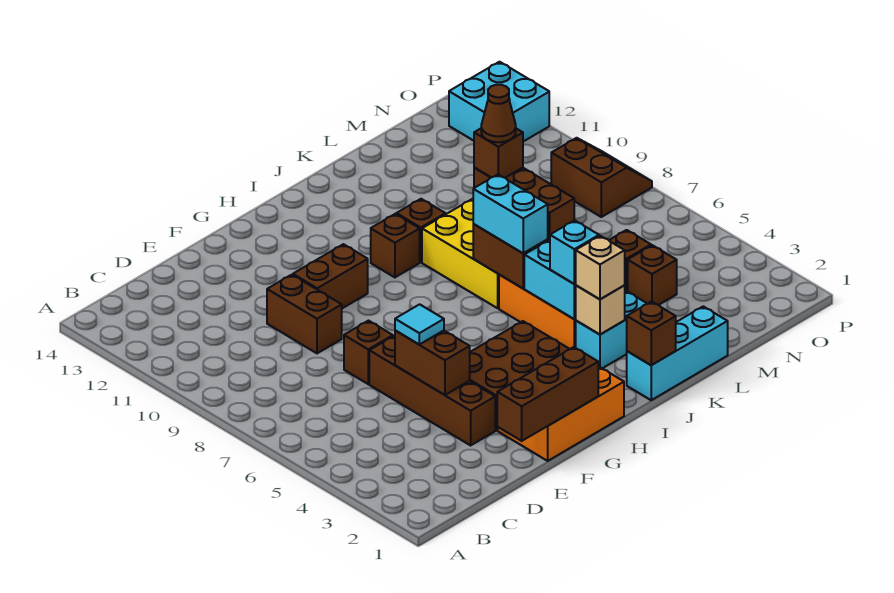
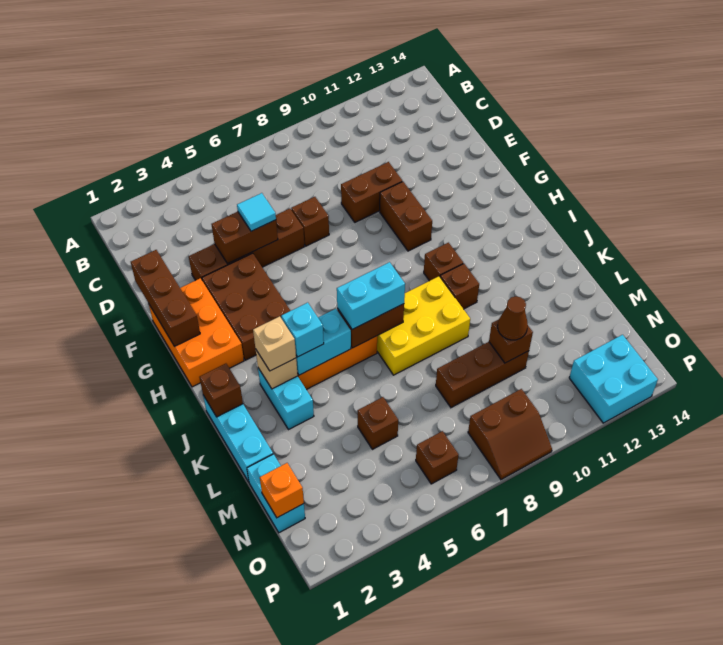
none -> cyan brick M1:N1 level 1
brown brick M4 level 1 -> brown brick O6 level 1
none -> orange brick N1 level 2

